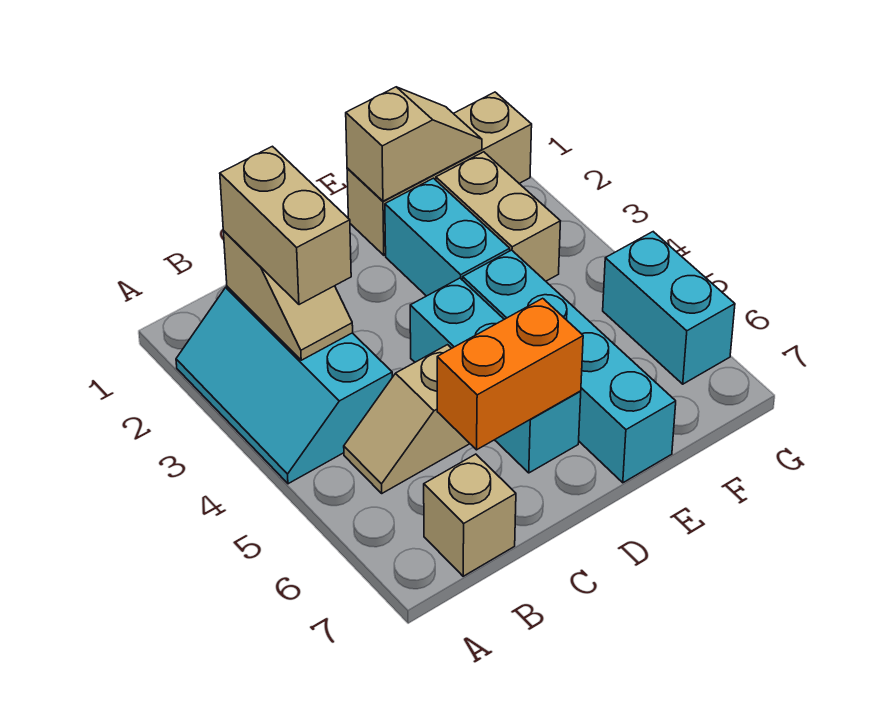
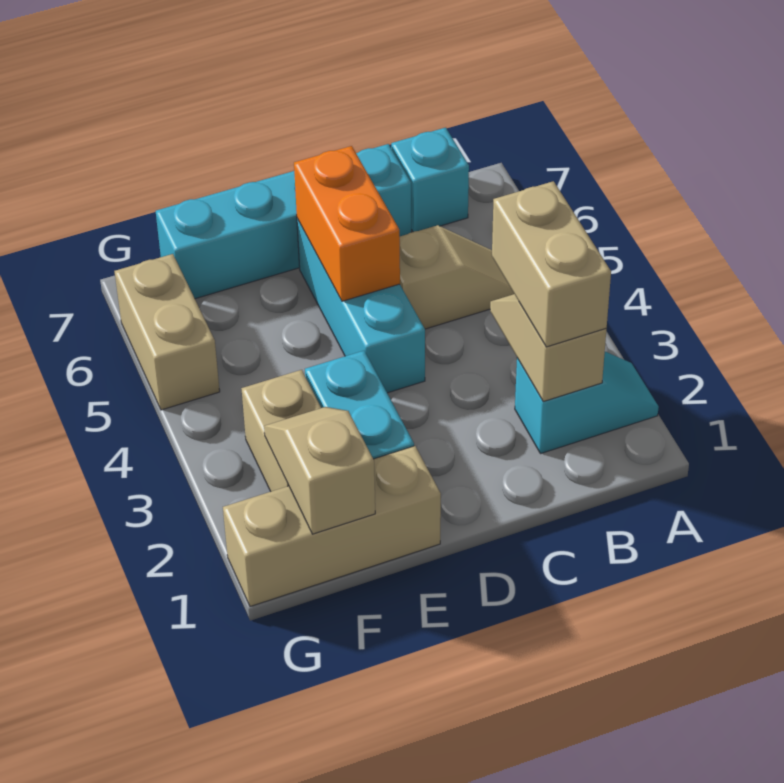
cyan slope A2:B4 level 1 top B -> cyan slope A2:B2 level 1 top B
tan brick B7 level 1 -> cyan brick B7 level 1
orange brick C6:D6 level 2 -> orange brick D5:D6 level 2
tan slope E1:F1 level 2 top E -> tan slope F1:F2 level 2 top 1
cyan brick E4:E7 level 1 -> cyan brick C7:F7 level 1
cyan brick G5:G6 level 1 -> tan brick G5:G6 level 1

